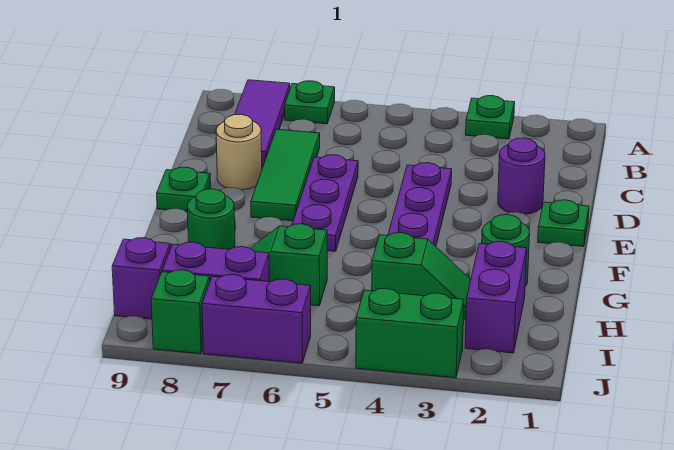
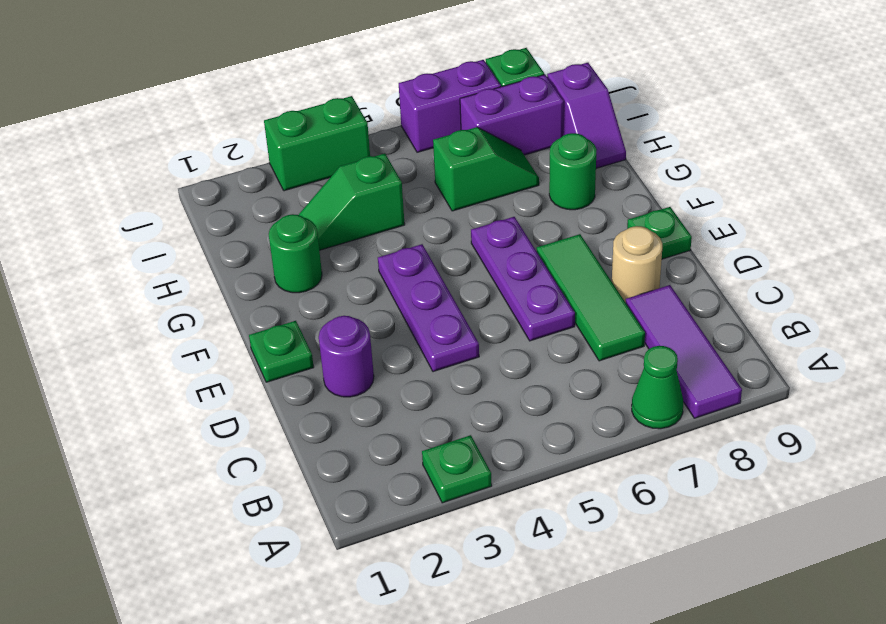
green plate A7 level 1 -> green cone A7 level 1
purple brick H2:I2 level 1 -> none

